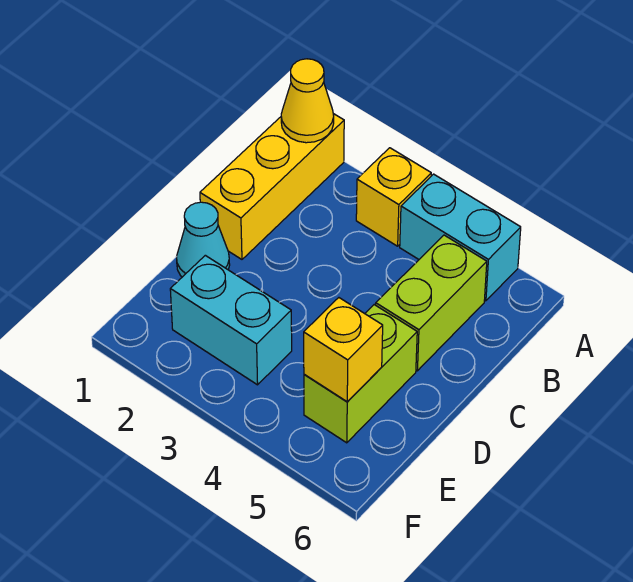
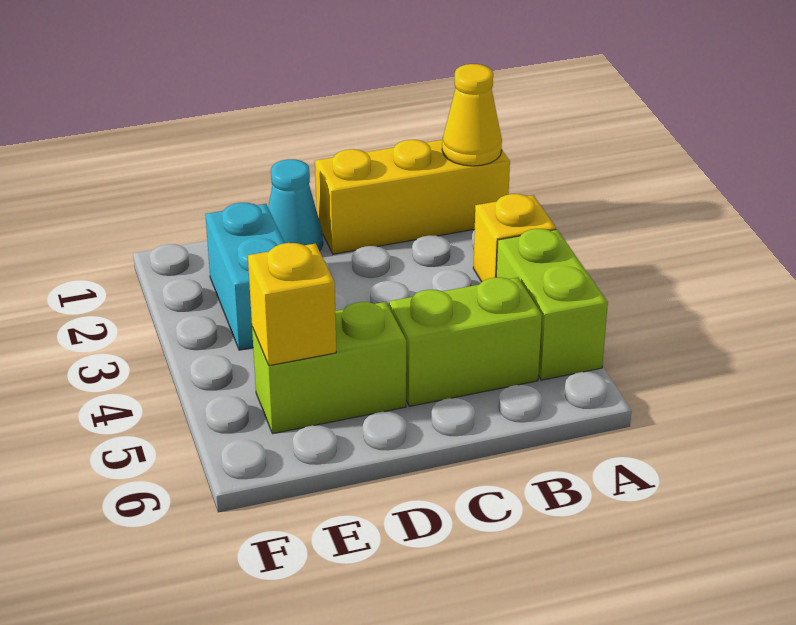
cyan brick A4:A5 level 1 -> lime brick A4:A5 level 1

